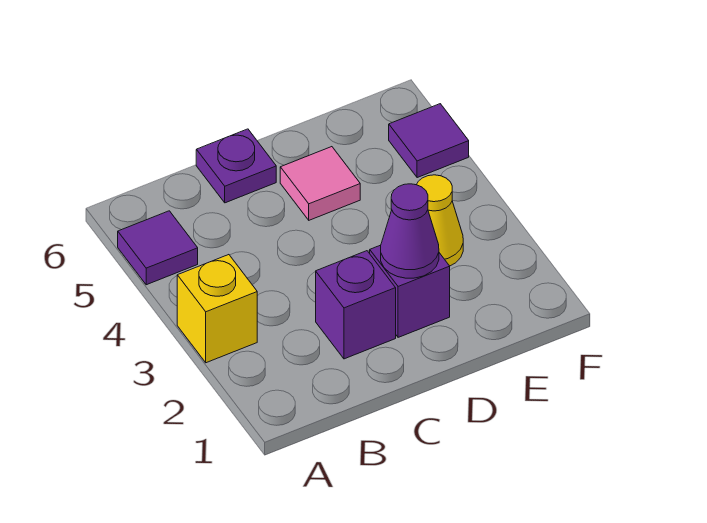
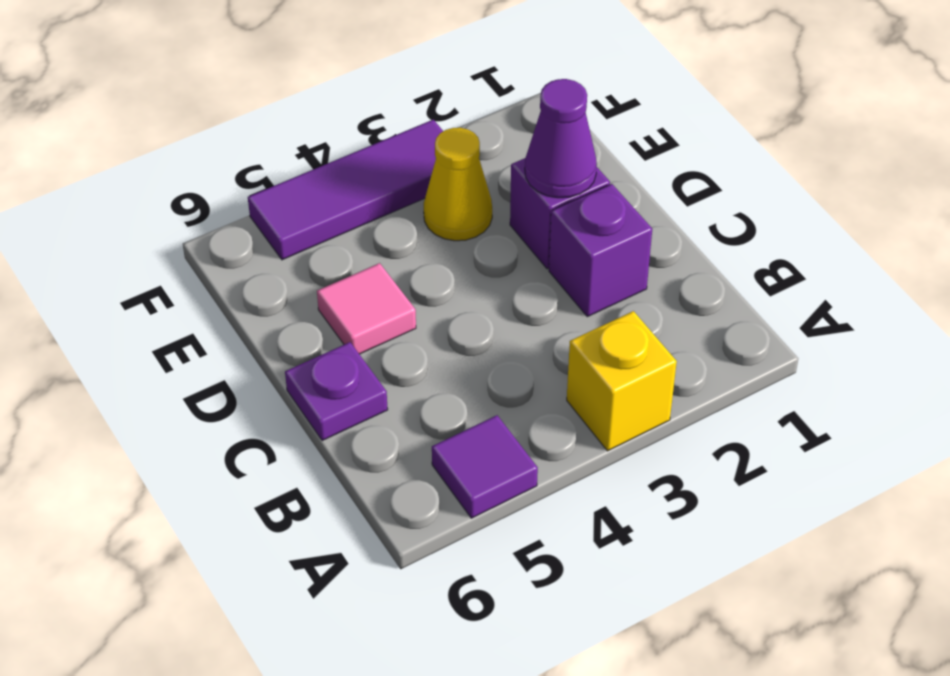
purple tile F5 level 1 -> purple tile F3:F5 level 1

